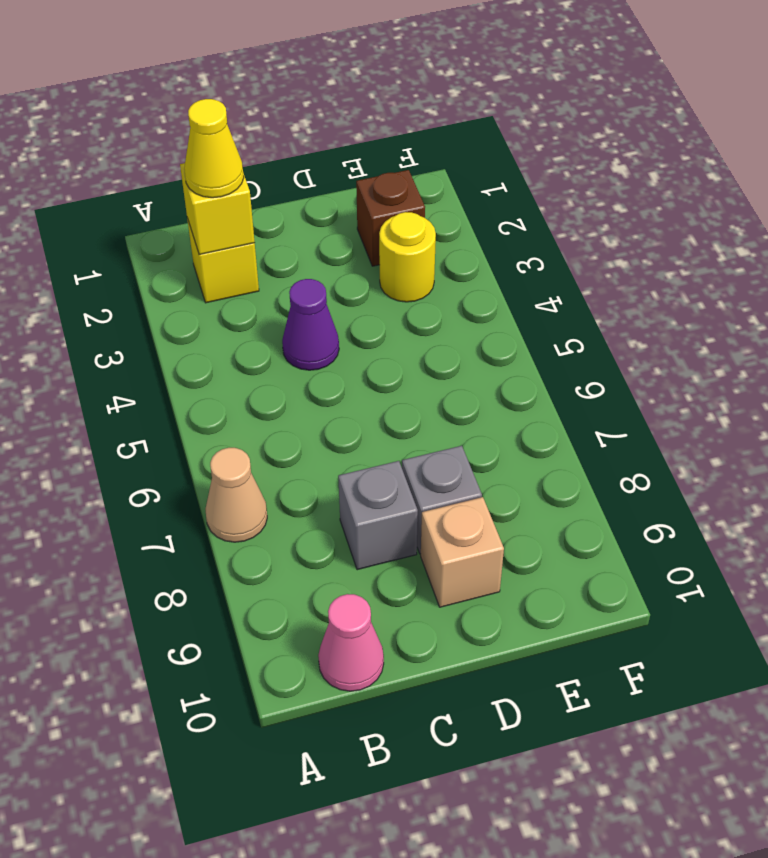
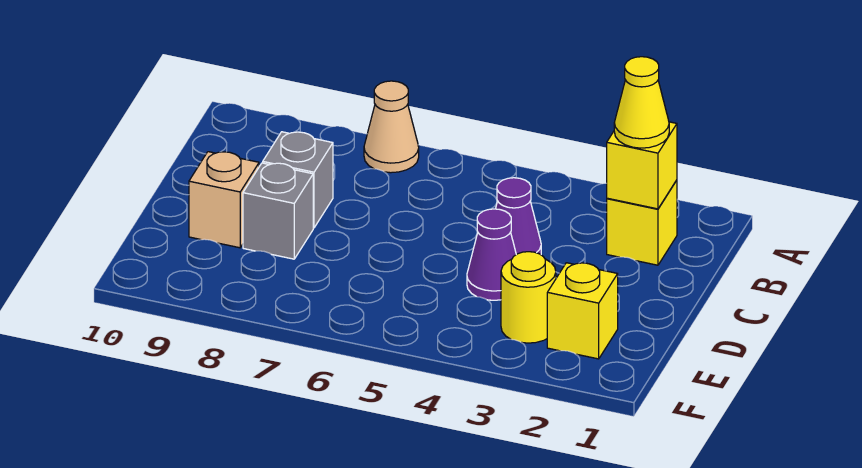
pink cone B10 level 1 -> none
none -> purple cone D4 level 1
brown brick E2 level 1 -> yellow brick E2 level 1

